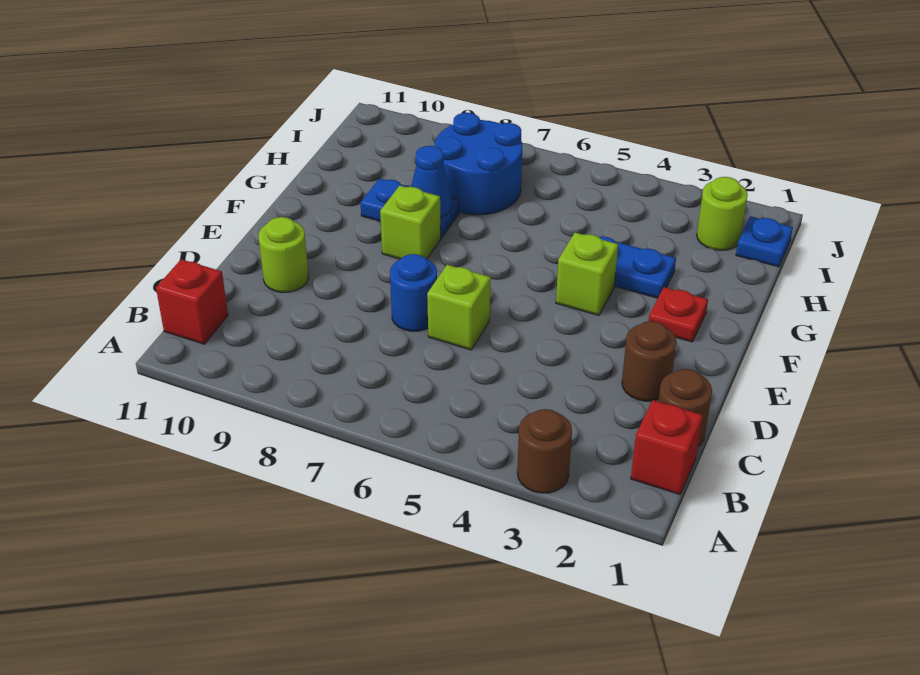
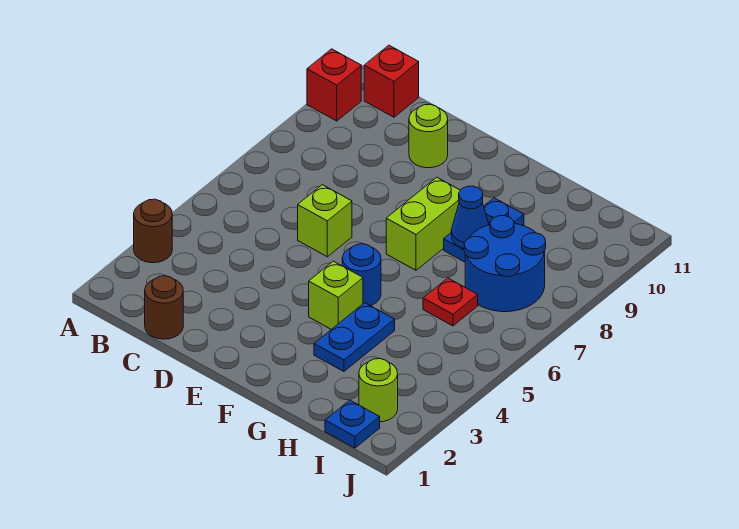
red brick B1 level 1 -> red brick A10 level 1
brown round brick D2 level 1 -> none
blue round brick D7 level 1 -> blue round brick F5 level 1
red plate F2 level 1 -> red plate H6 level 1
lime brick F8 level 1 -> lime brick F7:F8 level 1

